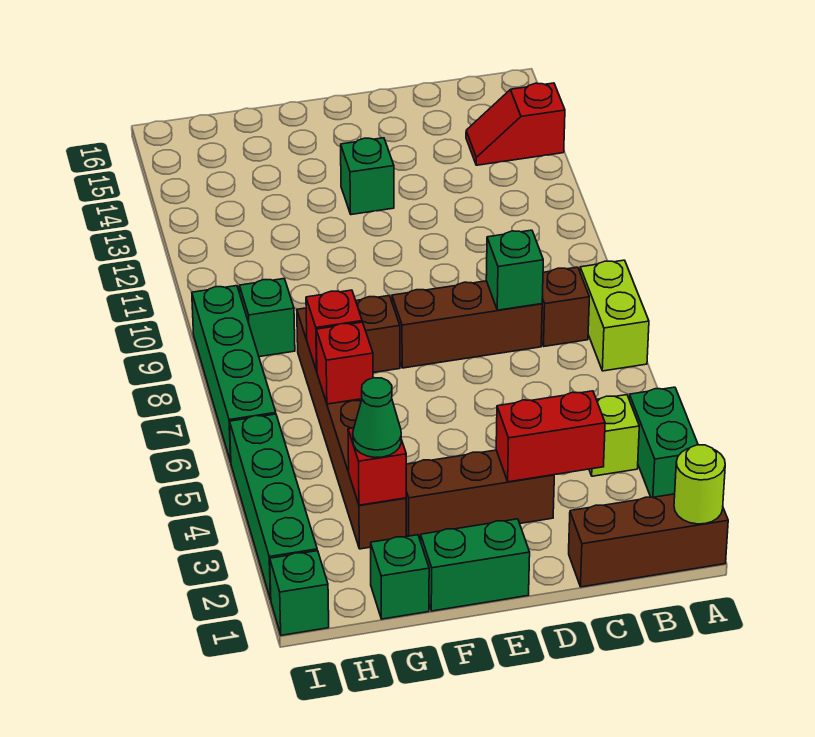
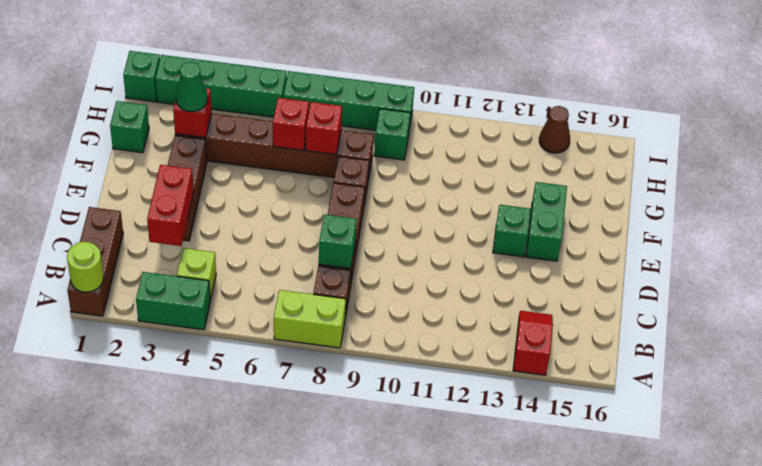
green brick E1:F1 level 1 -> green brick E14:F14 level 1
none -> brown cone I14 level 1

